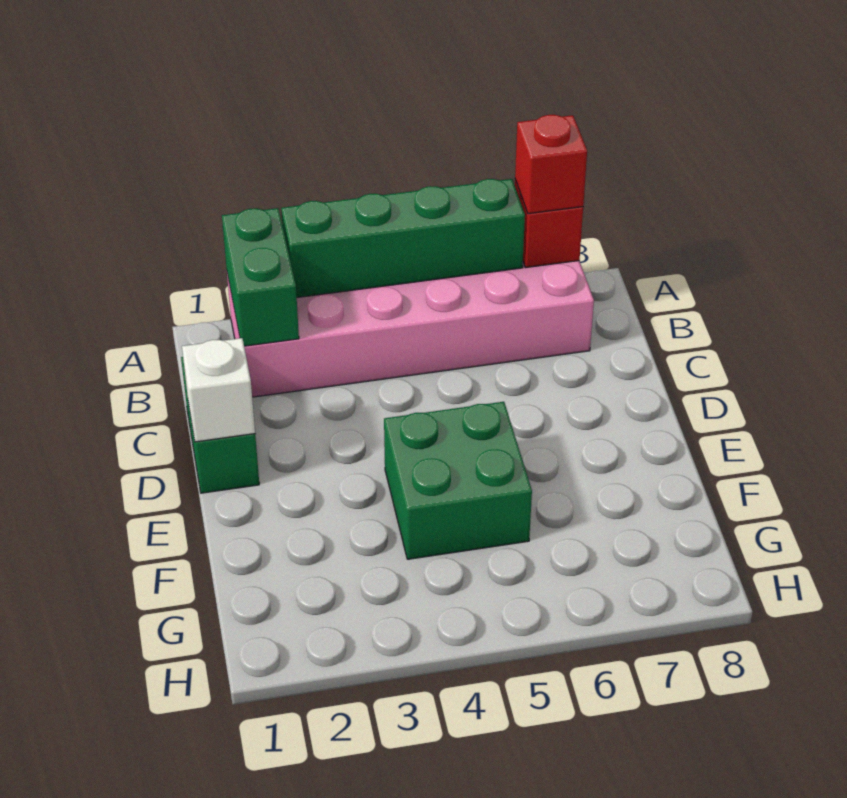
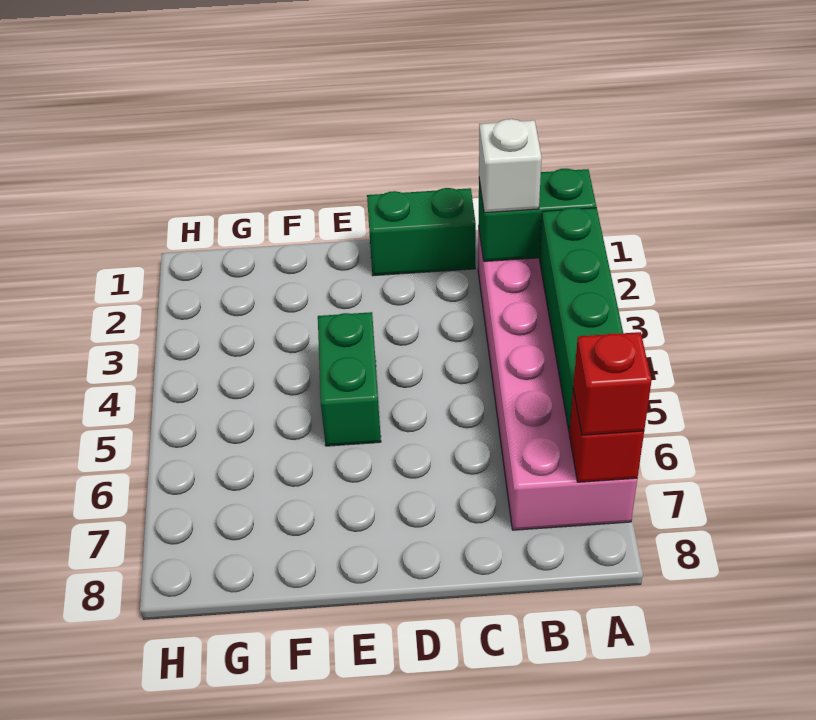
white brick D1 level 2 -> white brick B2 level 3
green brick E4:F5 level 1 -> green brick E4:E5 level 1

